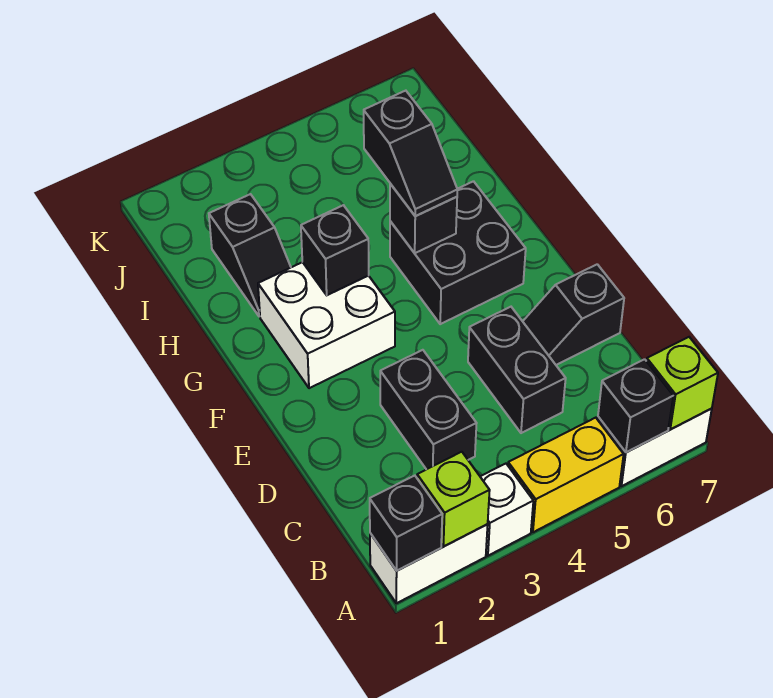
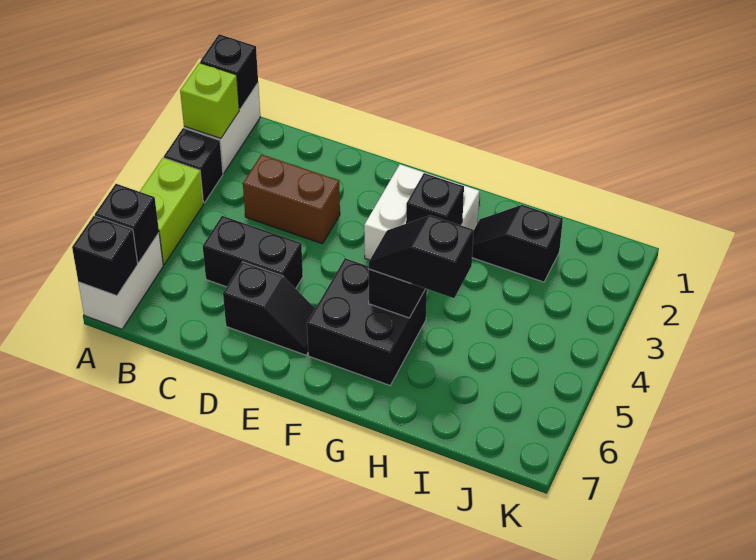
white brick A3 level 1 -> black brick A3 level 1
yellow brick A4:A5 level 1 -> lime brick A4:A5 level 1
lime brick A7 level 2 -> black brick A7 level 2
black brick C3:D3 level 1 -> brown brick C3:D3 level 1
black slope D6:D7 level 1 top 7 -> black slope D6:E6 level 1 top D

